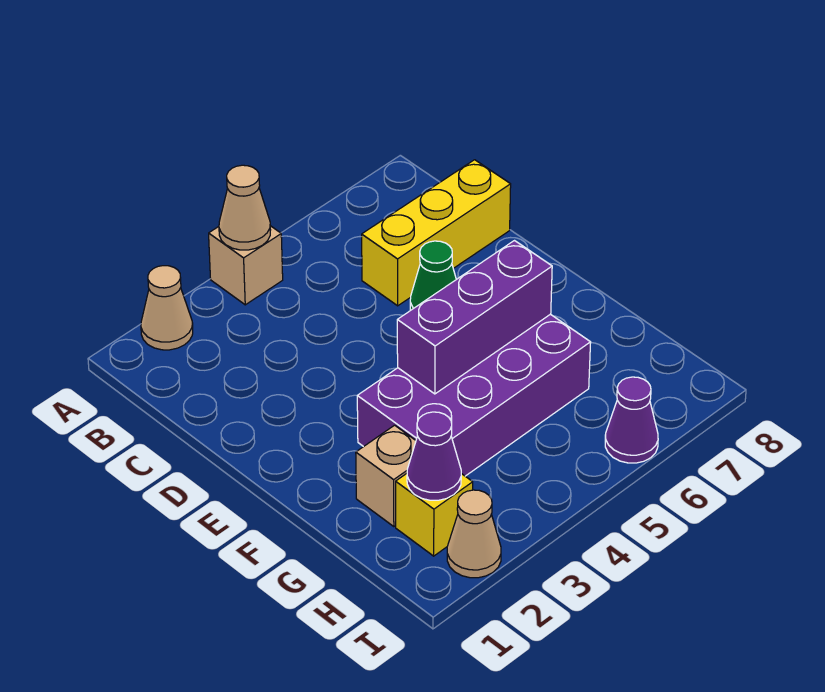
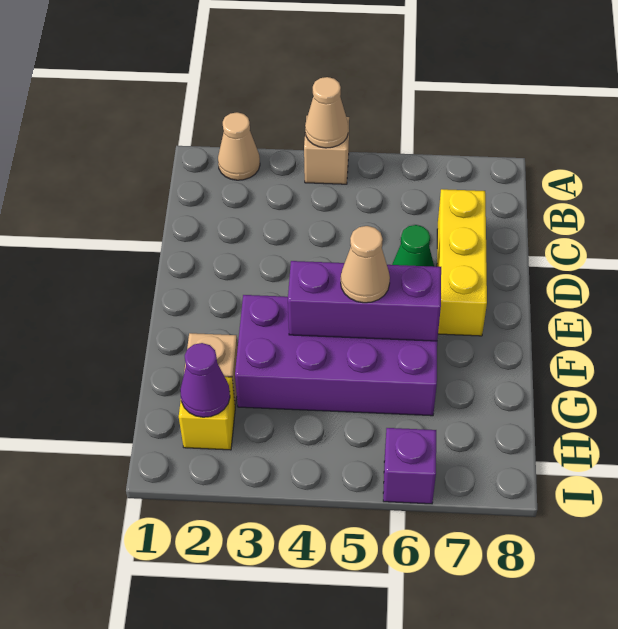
yellow brick C6:C8 level 1 -> yellow brick C7:E7 level 1
tan cone I2 level 1 -> tan cone F5 level 3
purple cone I6 level 1 -> purple brick I6 level 1

